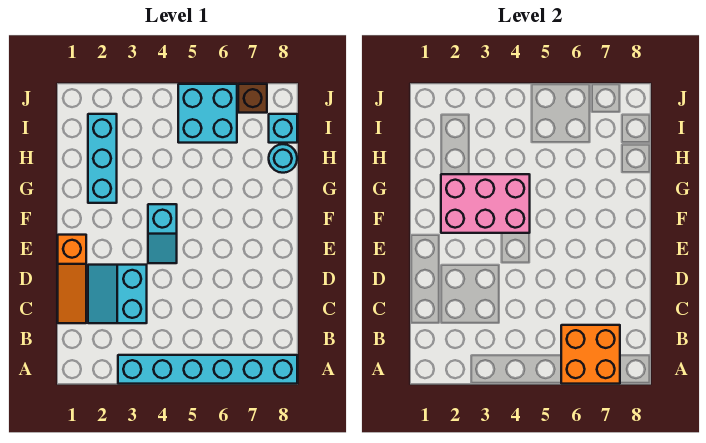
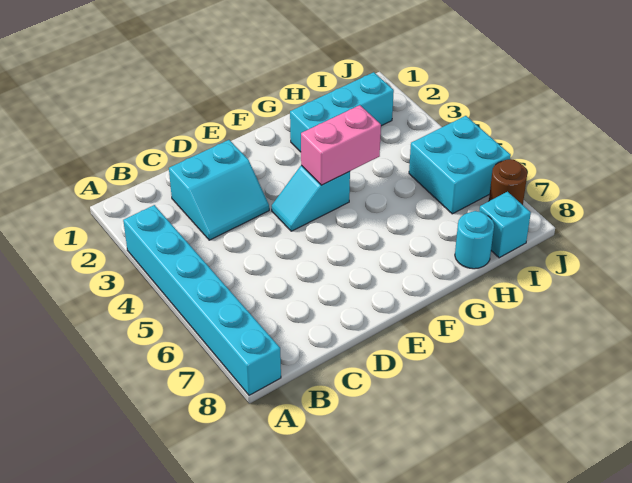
orange brick A6:B7 level 2 -> none
orange slope C1:E1 level 1 top E -> none
cyan slope C2:D3 level 1 top 3 -> cyan slope C2:D3 level 1 top 2
pink brick F2:G4 level 2 -> pink brick F4:G4 level 2
brown brick J7 level 1 -> brown round brick J7 level 1

